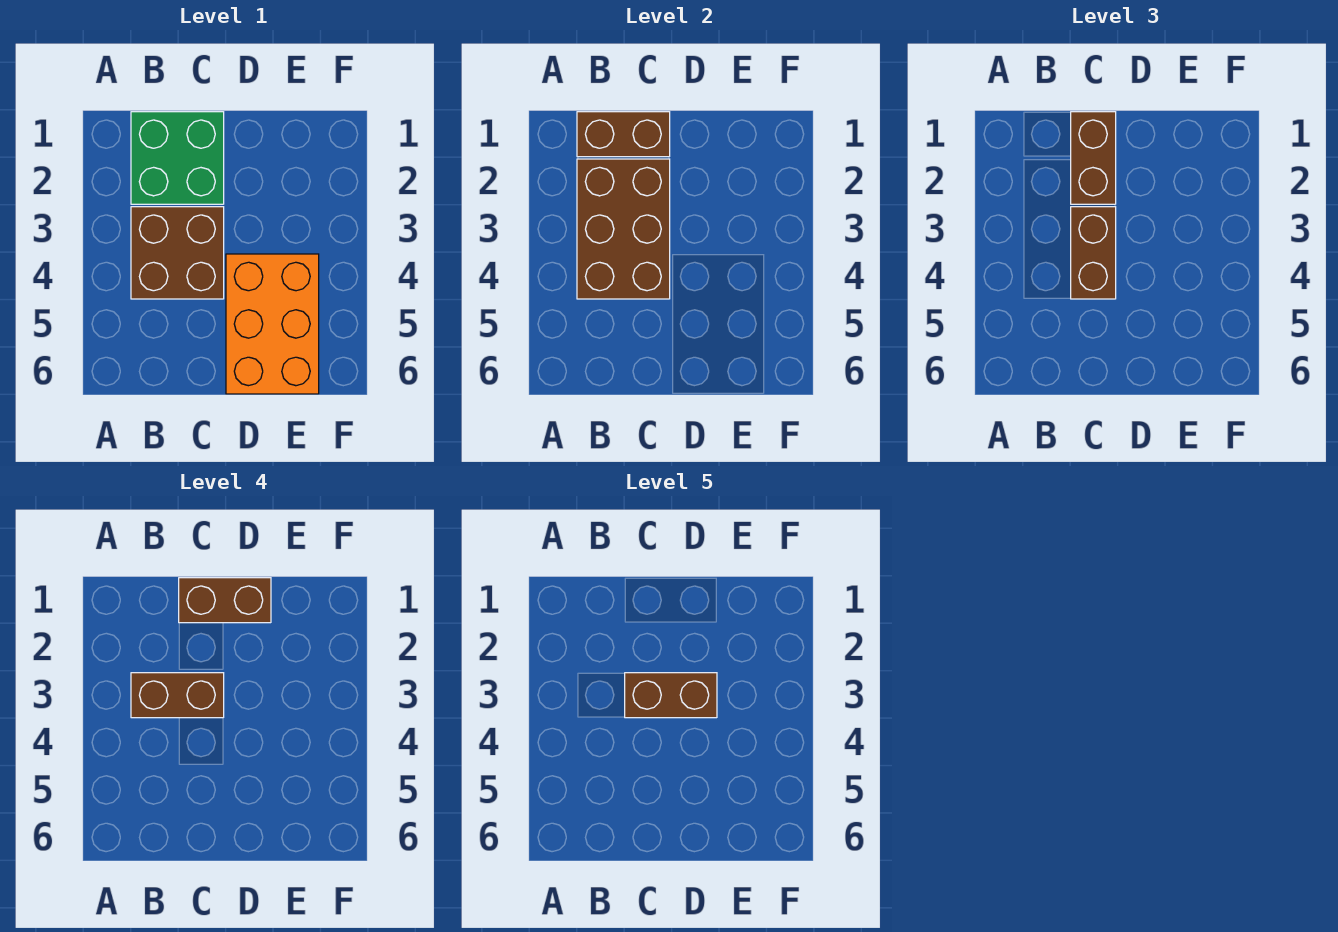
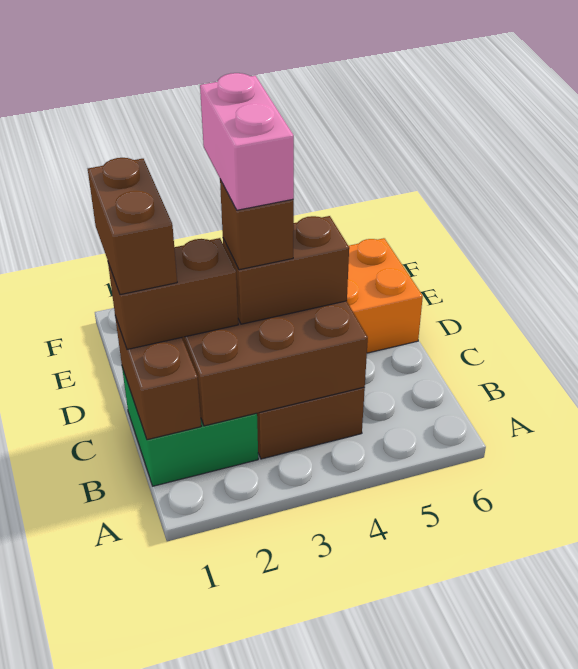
brown brick B3:C3 level 4 -> brown brick C3 level 4
brown brick C3:D3 level 5 -> pink brick C3:D3 level 5

